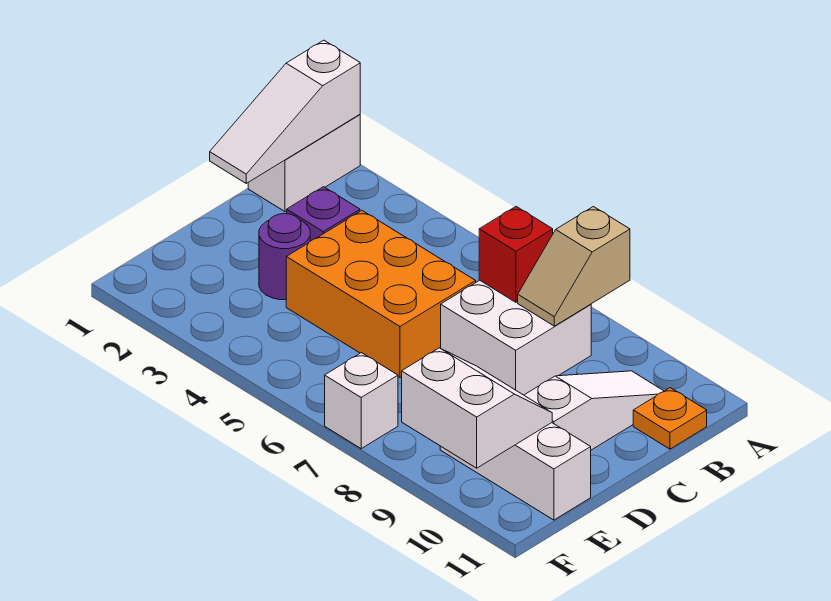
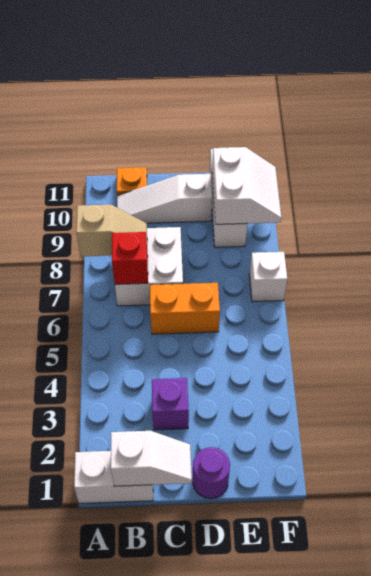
white slope A1:C1 level 2 top A -> white slope B1:C1 level 2 top B
orange brick C4:D6 level 1 -> orange brick C6:D6 level 1
purple round brick D3 level 1 -> purple round brick D1 level 1
white slope E9:F10 level 2 top F -> white slope E9:F10 level 2 top E

